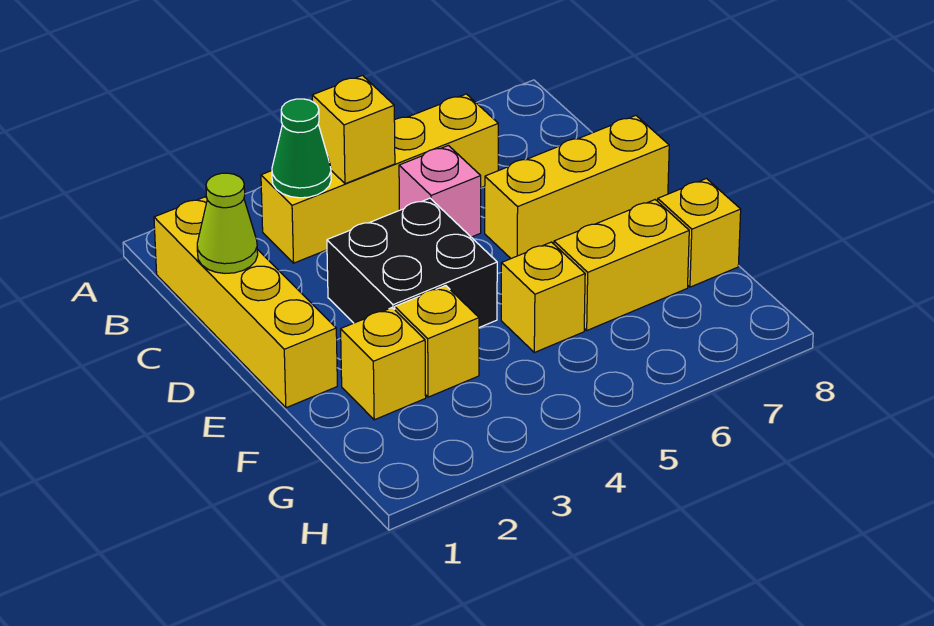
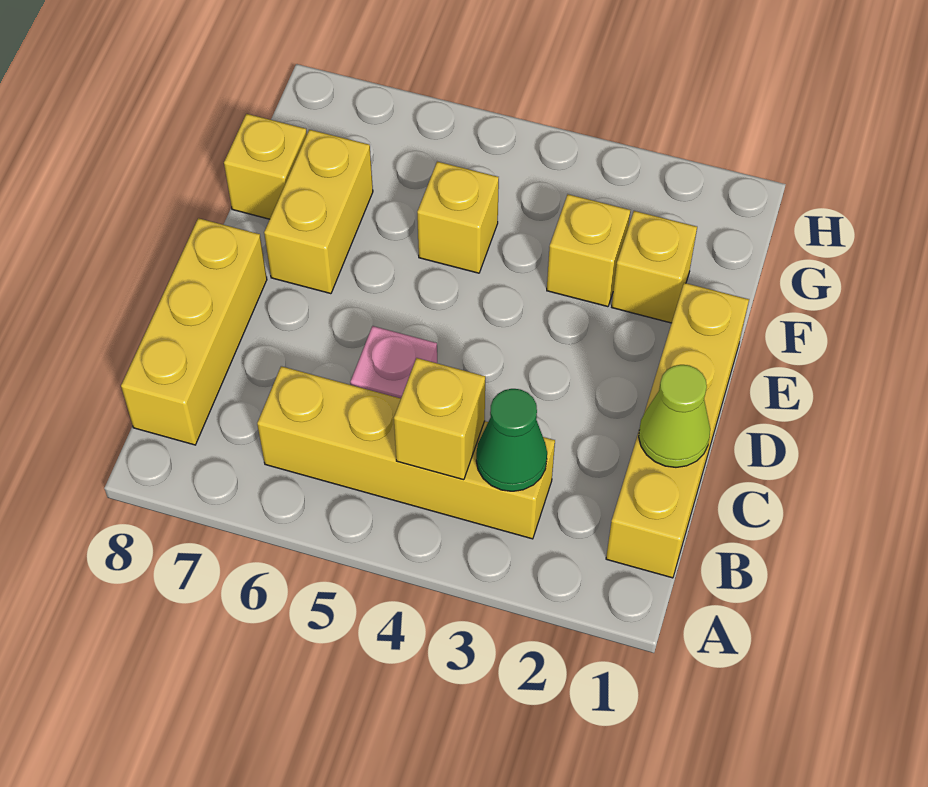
black brick D3:E4 level 1 -> none
yellow brick D6:D8 level 1 -> yellow brick B8:D8 level 1
yellow brick F6:F7 level 1 -> yellow brick E7:F7 level 1

